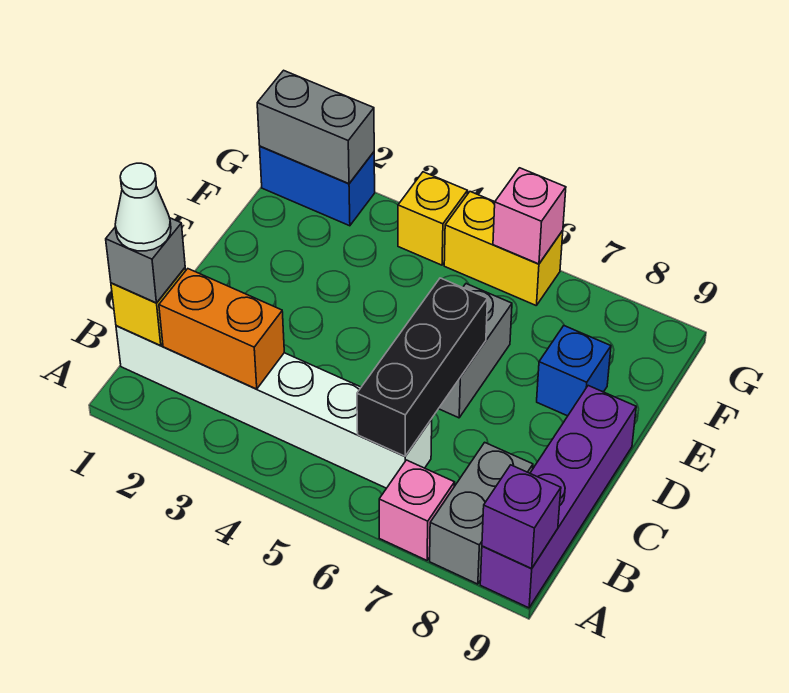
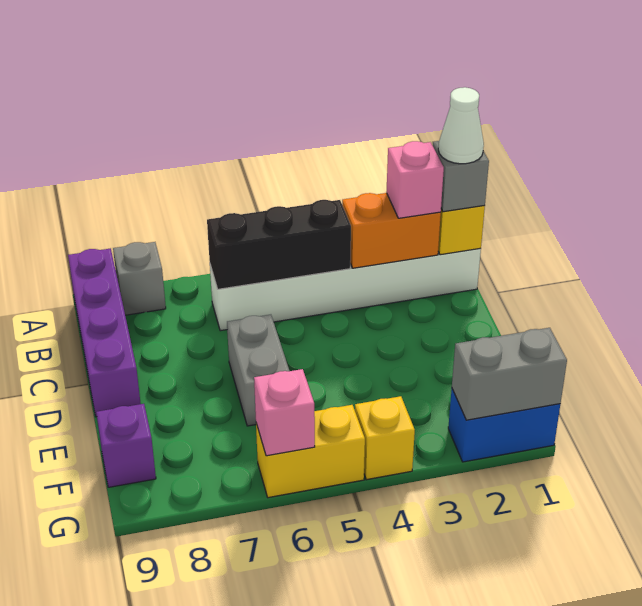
pink brick A7 level 1 -> pink brick B2 level 3
grey brick A8:B8 level 1 -> grey brick A8 level 1
purple brick A9 level 2 -> purple brick F9 level 1
black brick B6:D6 level 2 -> black brick B4:B6 level 2
blue brick E8 level 1 -> none

